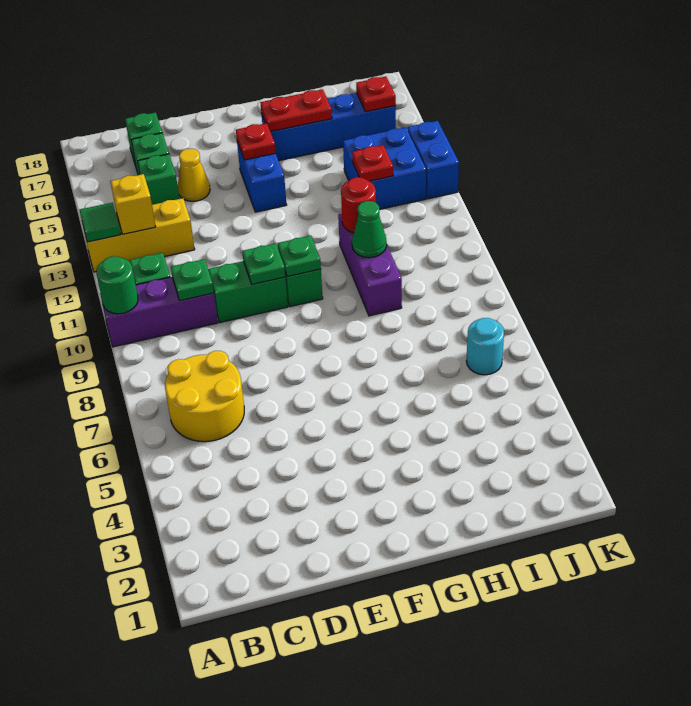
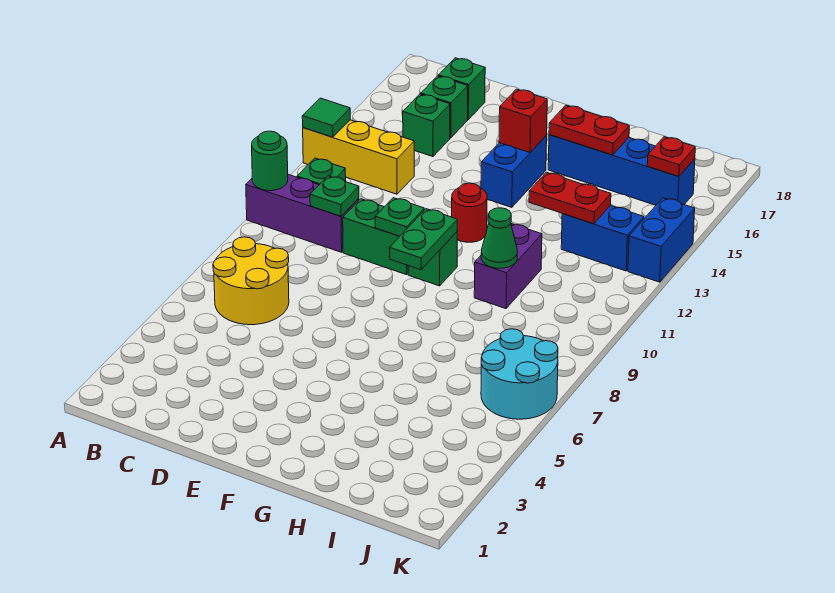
yellow brick B13 level 2 -> none
yellow cone D15 level 1 -> none
green plate F10 level 2 -> green plate F9:F10 level 2
red plate F15 level 2 -> red brick F15 level 2
purple brick H9:H11 level 1 -> purple brick H10:H11 level 1
red round brick H11 level 2 -> red round brick F12 level 1
blue brick I13:J14 level 1 -> blue brick I13:J13 level 1
red plate I13 level 2 -> red plate H13:I13 level 2
cyan round brick J6 level 1 -> cyan round brick J6:K7 level 1

